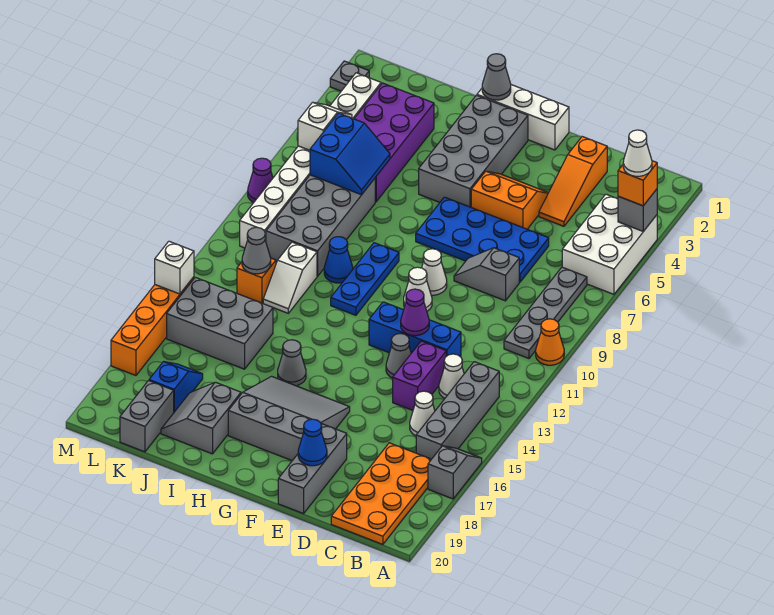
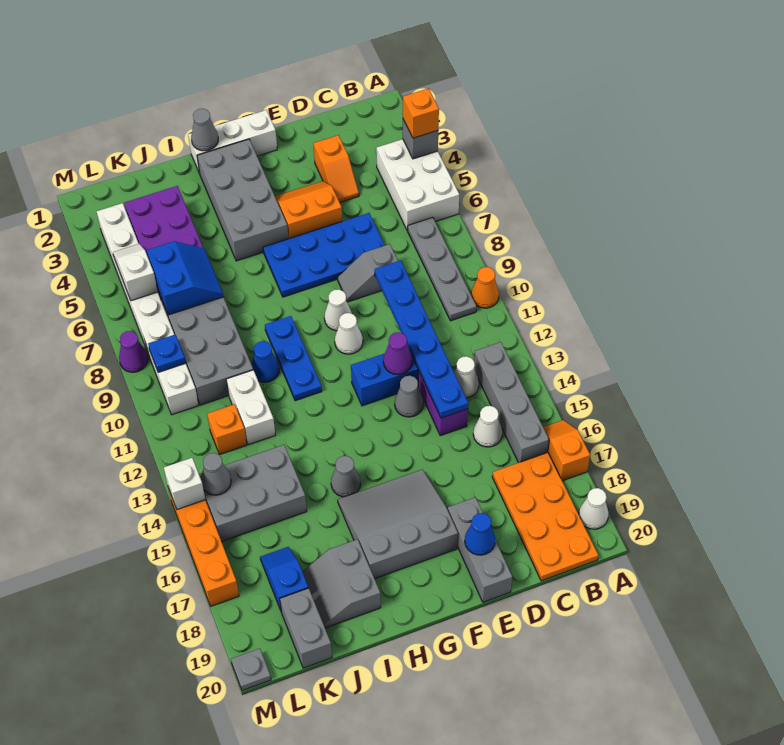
white cone A4 level 4 -> white cone A19 level 1
grey slope A16:A17 level 1 top 17 -> orange slope A16:A17 level 1 top 17
orange slope D2:D4 level 1 top 2 -> orange slope D3:D4 level 1 top 3
none -> blue plate D9:D14 level 2
white slope J11:J12 level 1 top 11 -> white brick J11:J12 level 1
grey cone K12 level 2 -> grey cone L14 level 2
none -> blue plate L9 level 2
grey plate M2 level 1 -> grey plate M20 level 1

